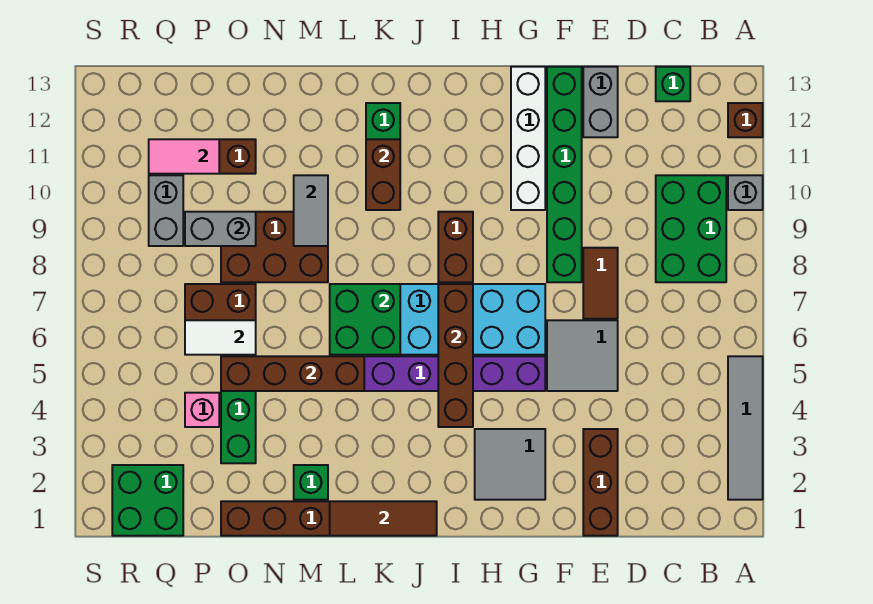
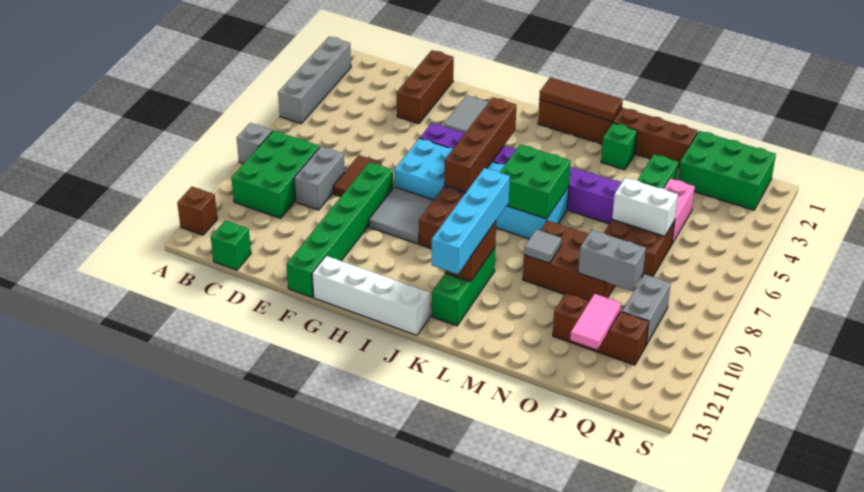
grey tile A2:A5 level 1 -> grey brick A2:A5 level 1
grey brick A10 level 1 -> grey brick A8 level 1
grey tile E5:F6 level 1 -> grey tile G8:H9 level 1
grey brick E12:E13 level 1 -> grey brick D8:D9 level 1
white brick G10:G13 level 1 -> white brick G13:J13 level 1
none -> cyan brick K9:K12 level 3
brown brick L5:O5 level 2 -> none
grey tile M9:M10 level 2 -> grey tile M9 level 2
white tile O6:P6 level 2 -> white brick O6:P6 level 2
pink brick P4 level 1 -> pink brick P4:P5 level 1
pink tile P11:Q11 level 2 -> pink tile P11:P12 level 2
green brick Q1:R2 level 1 -> green brick P1:R2 level 1

